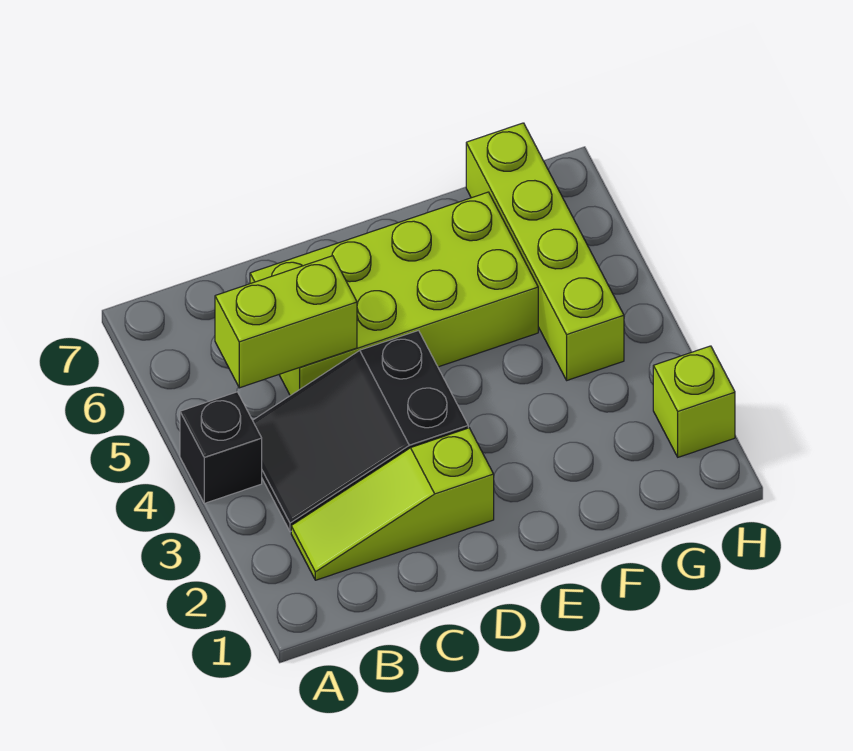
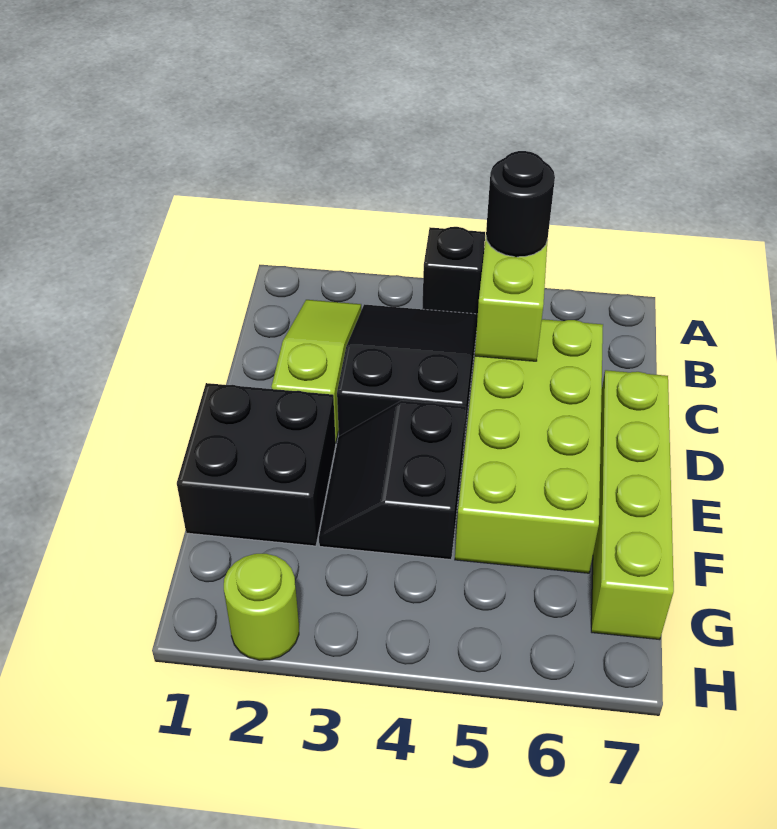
none -> black round brick B5 level 3
none -> black brick E1:F2 level 1
none -> black slope E3:F4 level 1 top 4
lime brick G4:G7 level 1 -> lime brick D7:G7 level 1
lime brick H2 level 1 -> lime round brick H2 level 1

